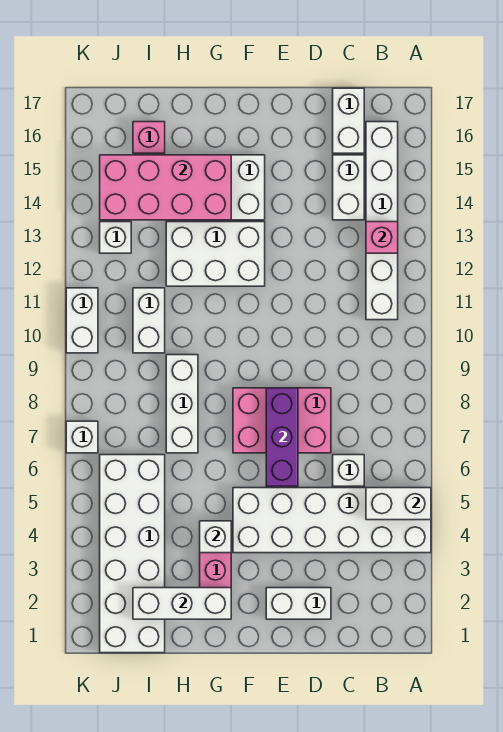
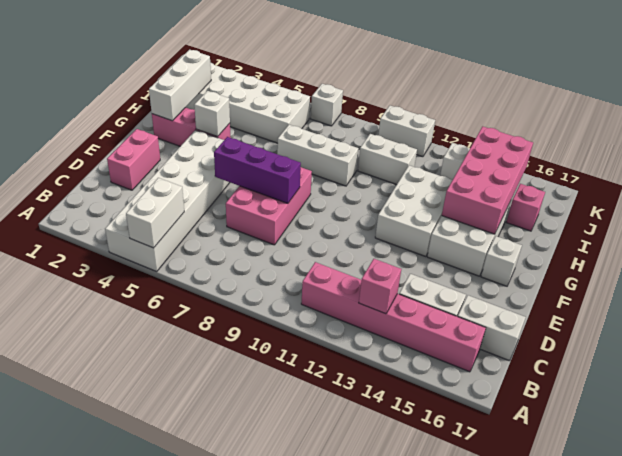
white brick B11:B16 level 1 -> pink brick B11:B16 level 1
white brick C6 level 1 -> white brick F16 level 1
white brick D2:E2 level 1 -> pink brick D2:E2 level 1

